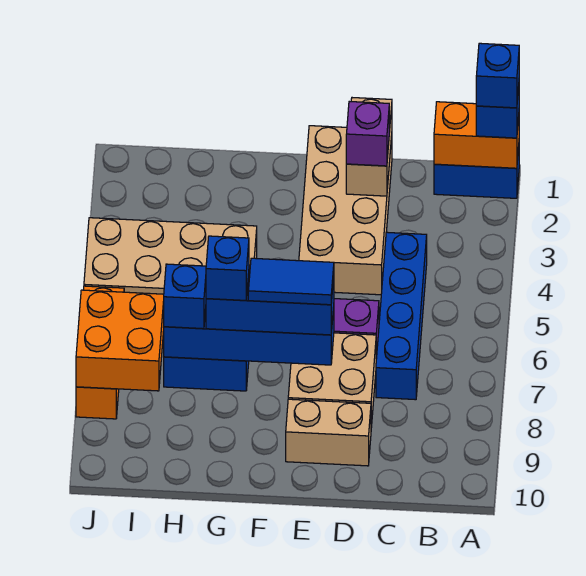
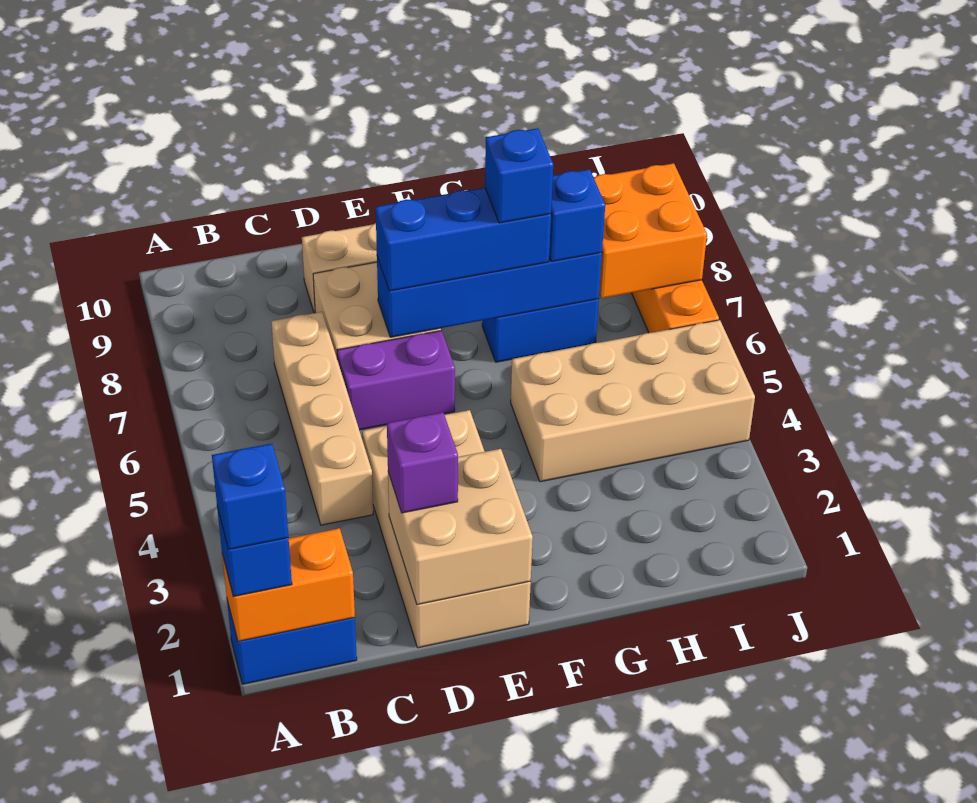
blue brick C4:C7 level 1 -> tan brick C4:C7 level 1
tan brick D1:D2 level 2 -> tan brick D1:E2 level 2
blue tile E7:F7 level 4 -> none

